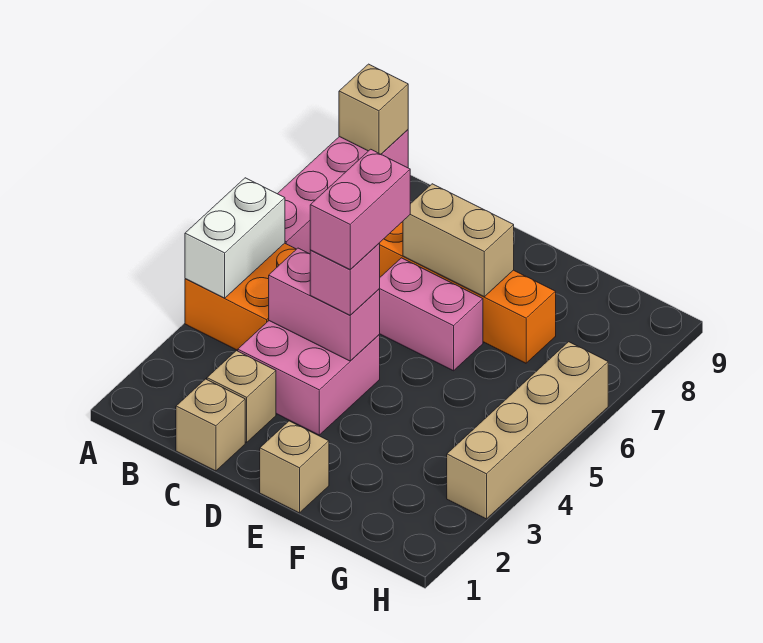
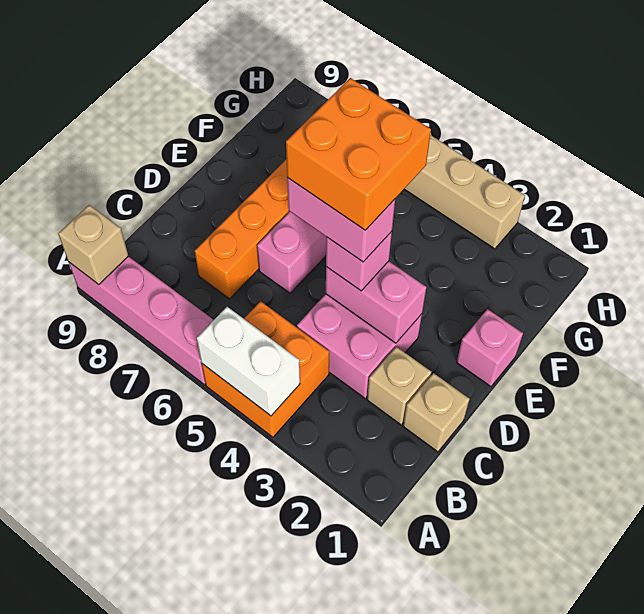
pink brick C4:D4 level 2 -> pink brick D3:D4 level 2
none -> orange brick D4:E5 level 5
tan brick D7:E7 level 2 -> none
tan brick E1 level 1 -> pink brick E1 level 1

